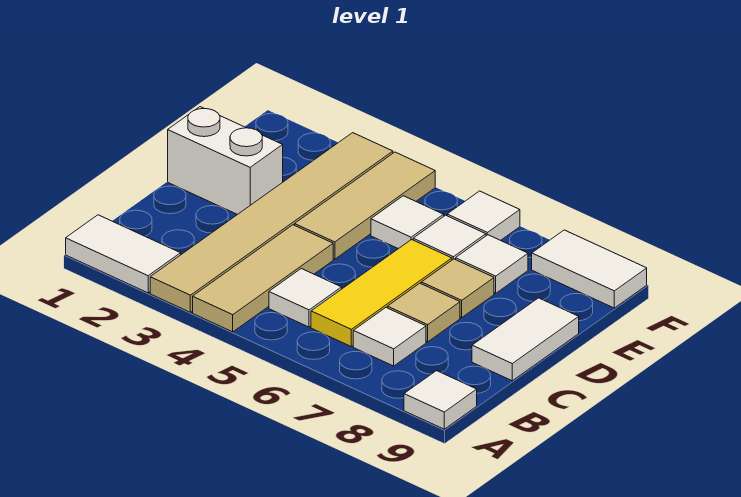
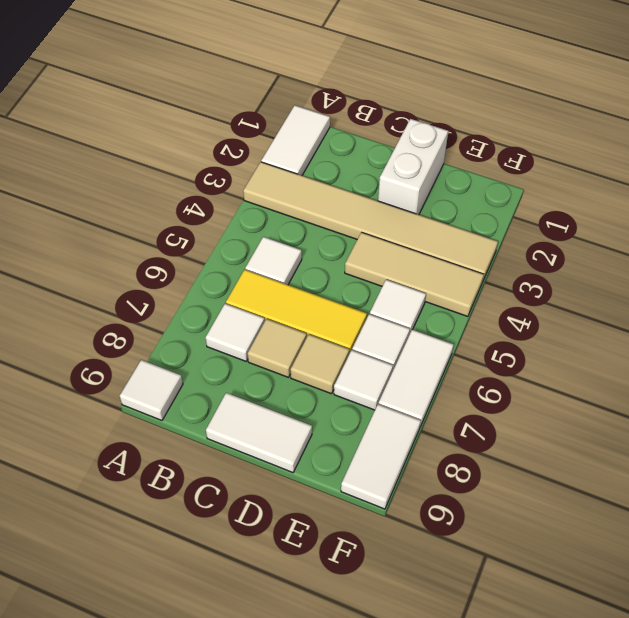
tan tile A4:C4 level 1 -> none
white tile F6 level 1 -> white tile F6:F7 level 1

